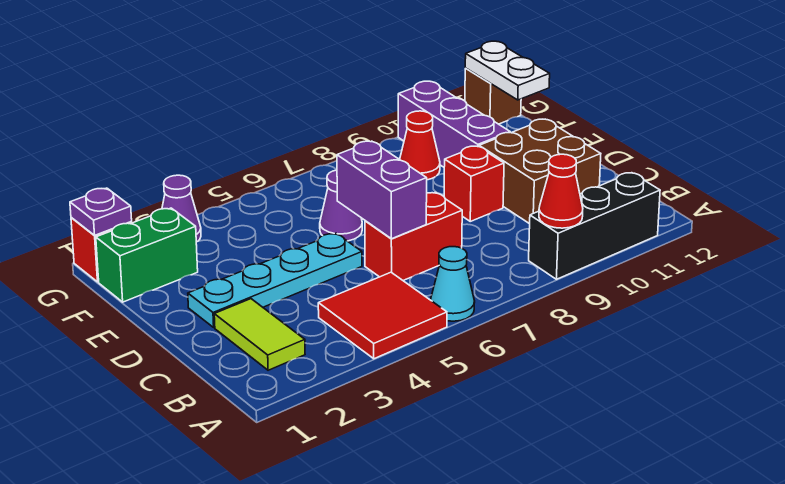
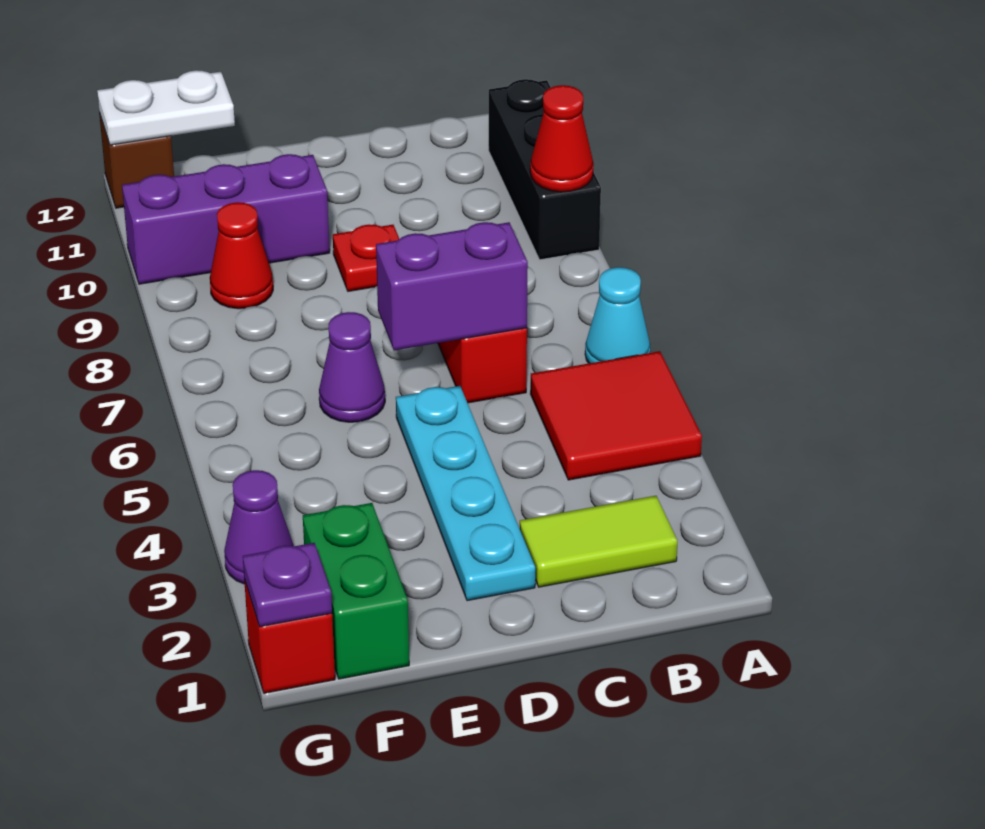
brown brick C10:D11 level 1 -> none
red brick D9 level 1 -> red plate D9 level 1

